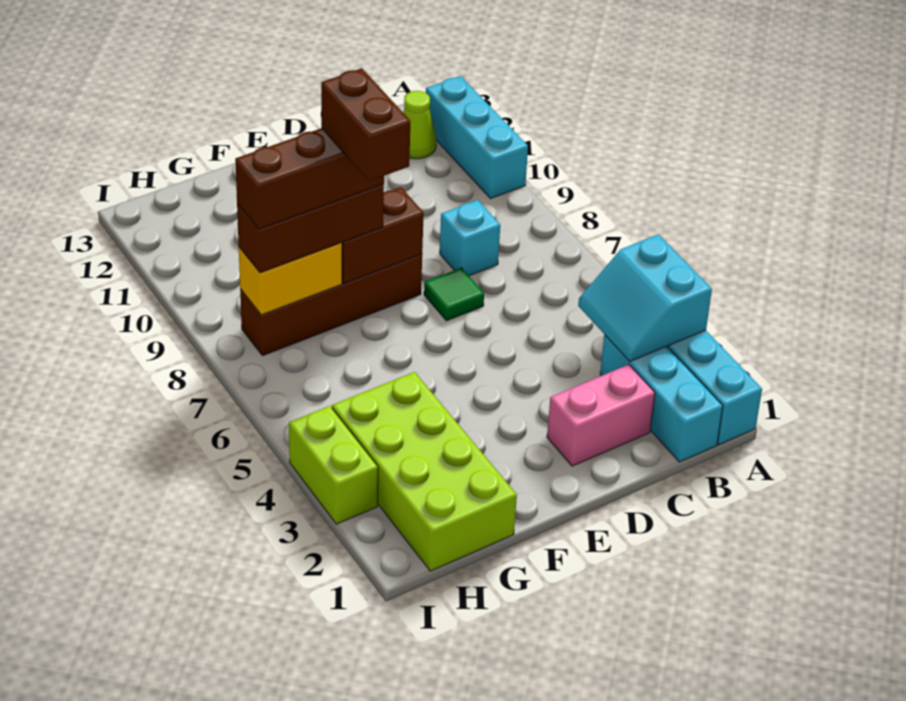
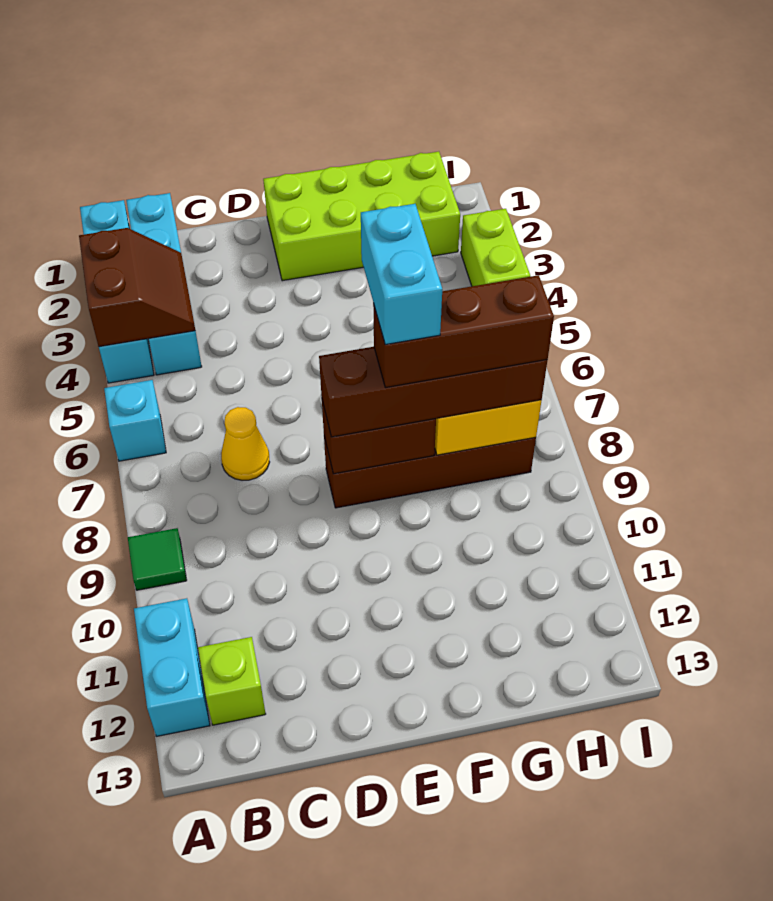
cyan slope A3:B4 level 2 top A -> brown slope A3:B4 level 2 top A
cyan brick A10:A12 level 1 -> cyan brick A11:A12 level 1
cyan brick B1:B3 level 1 -> cyan brick B1:B4 level 1
lime cone B12 level 1 -> lime brick B12 level 1
pink brick C2:D2 level 1 -> none
none -> yellow cone C7 level 1
cyan brick C8 level 1 -> cyan brick A6 level 1
green tile D7 level 1 -> green tile A9 level 1
brown brick F7:F8 level 5 -> cyan brick F7:F8 level 5
brown brick F8:H8 level 3 -> brown brick E8:H8 level 3
lime brick G1:H4 level 1 -> lime brick E1:H2 level 1

